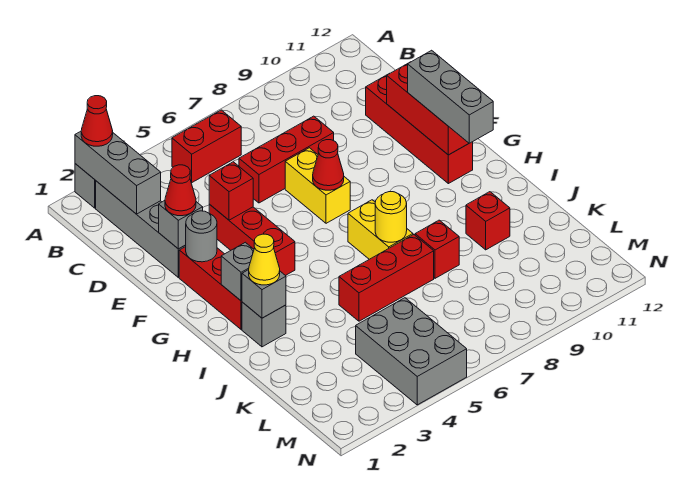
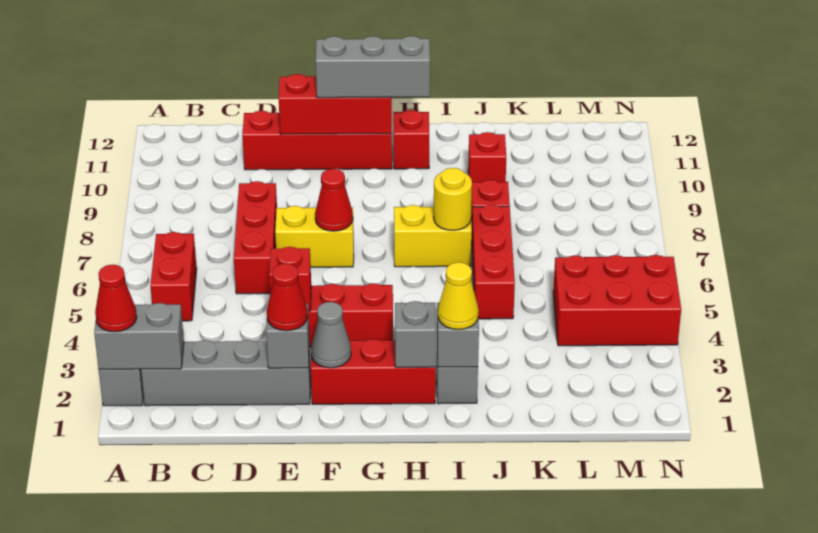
grey brick A2:C2 level 2 -> grey brick A2:B2 level 2
grey round brick F2 level 2 -> grey cone F2 level 2
none -> red brick H11 level 1
grey brick L4:N5 level 1 -> red brick L4:N5 level 1

